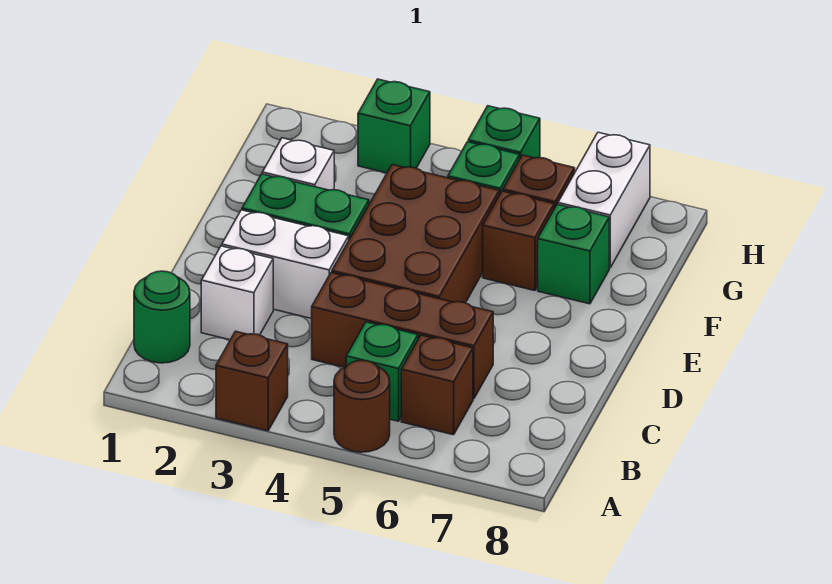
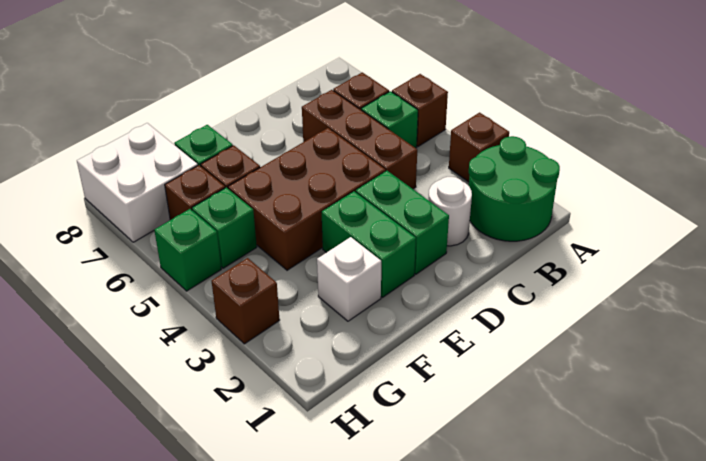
brown round brick A5 level 1 -> brown brick A5 level 1
green round brick B1 level 1 -> green round brick A1:B2 level 1
white brick C2 level 1 -> white round brick C2 level 1
white brick D2:D3 level 1 -> green brick D2:D3 level 1
white brick G7:H7 level 1 -> white brick G7:H8 level 1
green brick H3 level 1 -> brown brick H3 level 1

